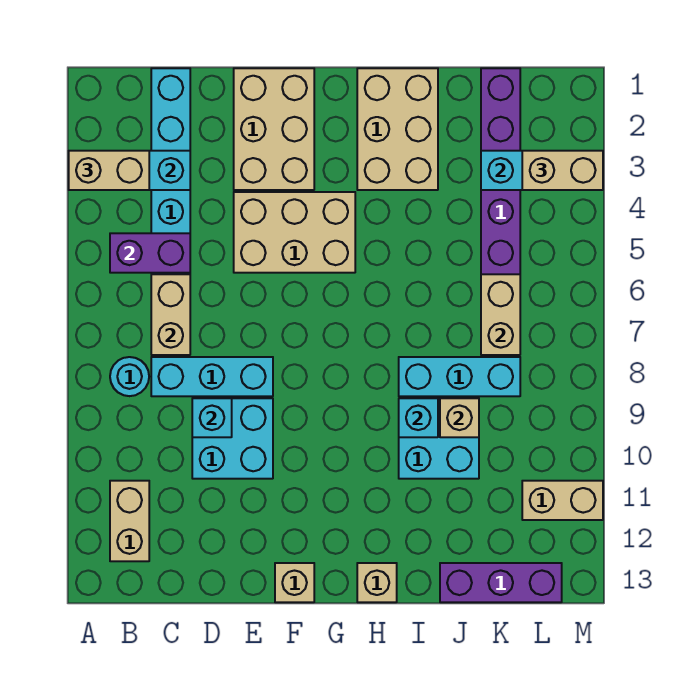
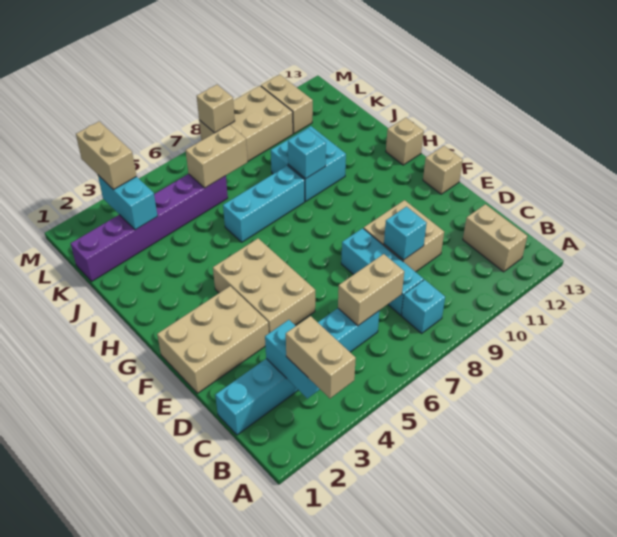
purple brick B5:C5 level 2 -> none
cyan round brick B8 level 1 -> cyan brick B8 level 1
tan brick B11:B12 level 1 -> tan brick B12:C12 level 1
cyan brick D9:E10 level 1 -> tan brick D9:E10 level 1
tan brick H1:I3 level 1 -> tan brick L8:M10 level 1
cyan brick I8:K8 level 1 -> cyan brick I6:I8 level 1
tan brick J9 level 2 -> tan brick M8 level 2
purple brick J13:L13 level 1 -> none

